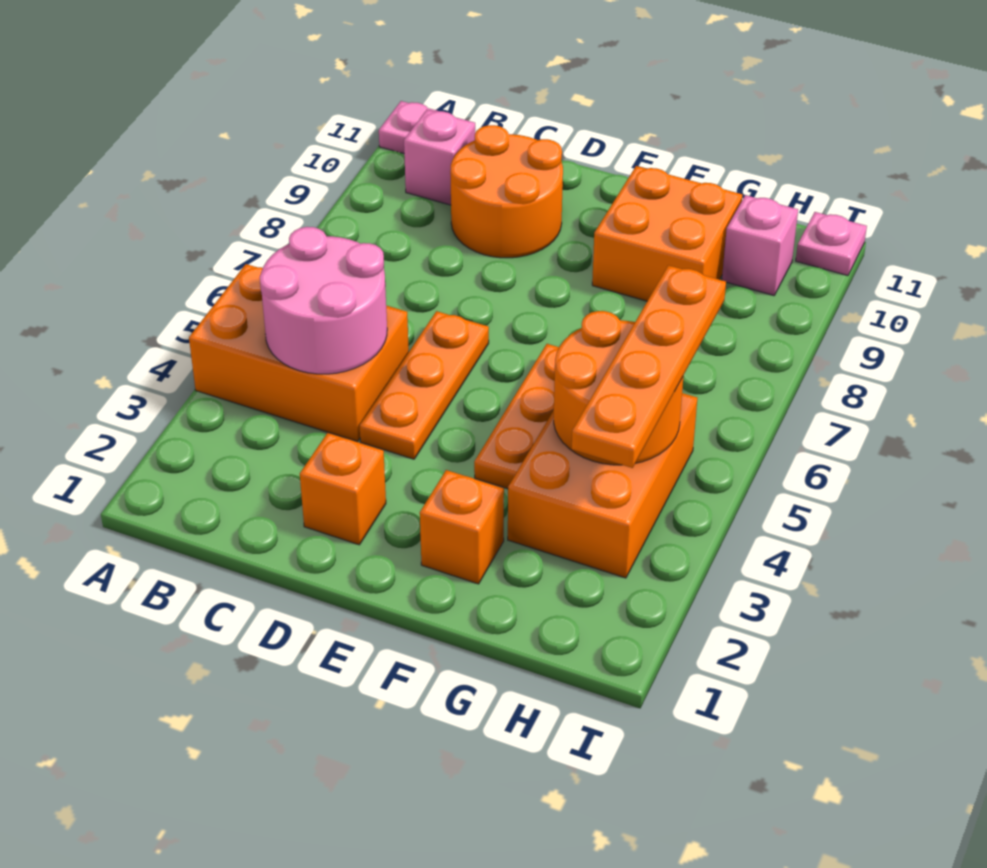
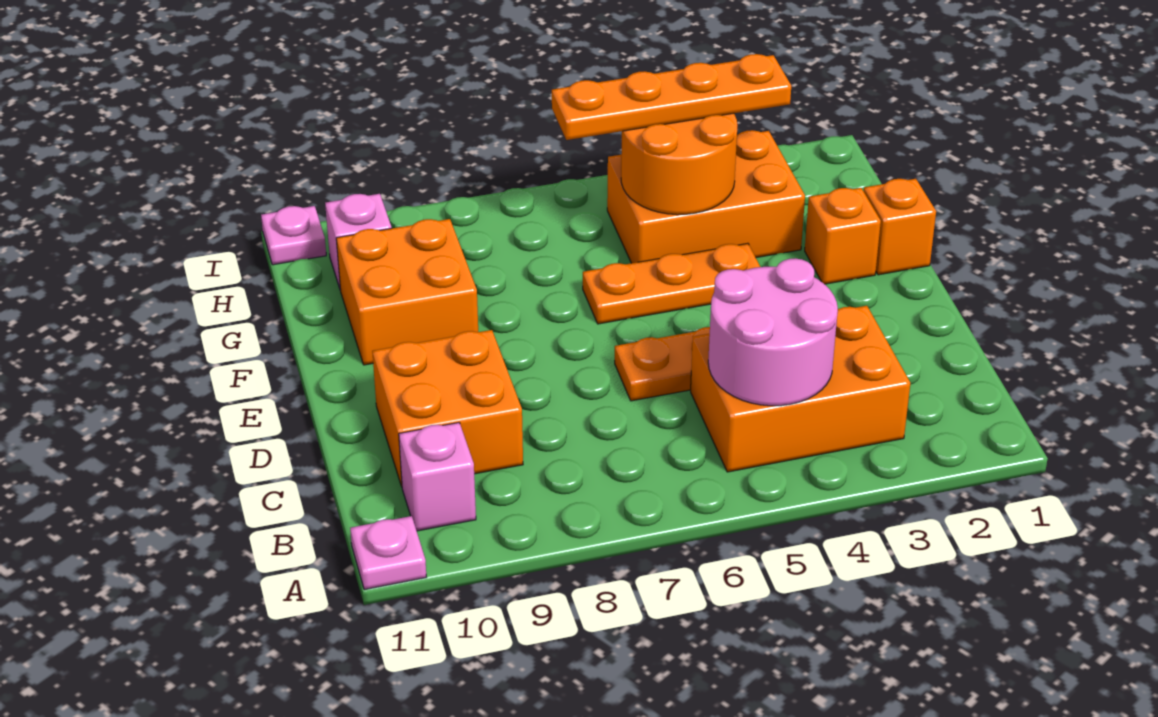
orange brick A4:C5 level 1 -> orange brick B3:C5 level 1
orange round brick C9:D10 level 1 -> orange brick C9:D10 level 1
orange brick D2 level 1 -> orange brick F1 level 1

